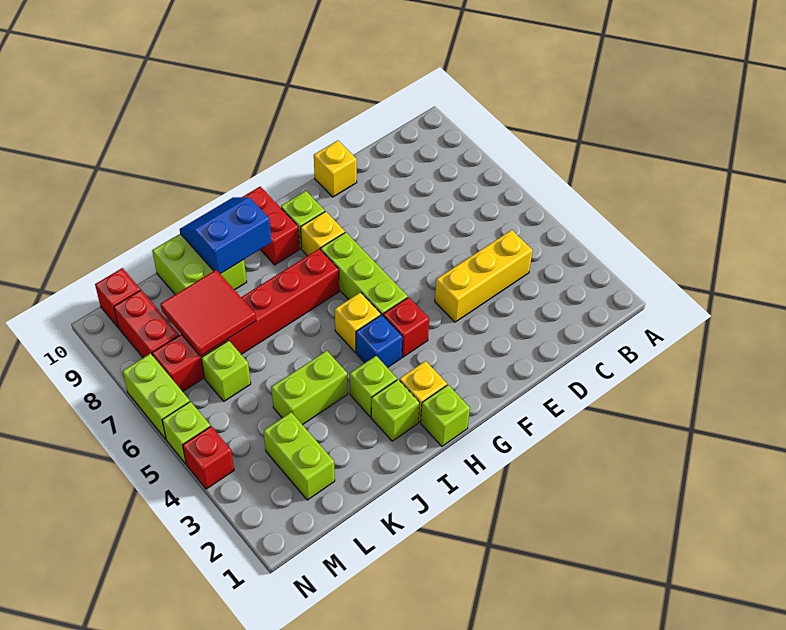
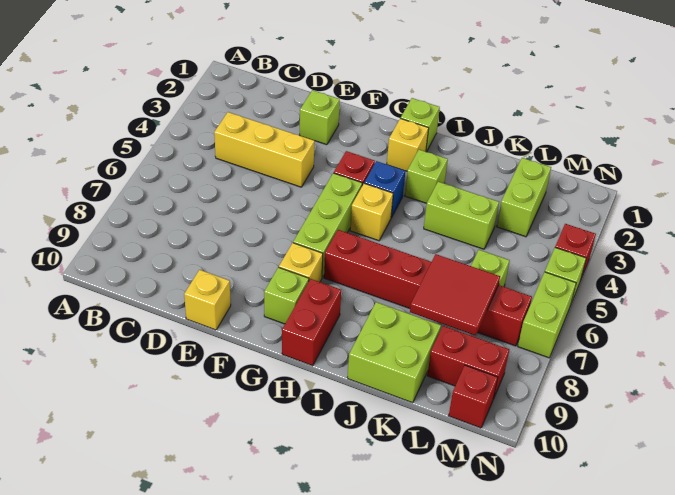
lime brick I2 level 1 -> lime brick E2 level 1
blue slope I9:J10 level 2 top 9 -> none
red brick M8:M9 level 1 -> red brick L9:M9 level 1

